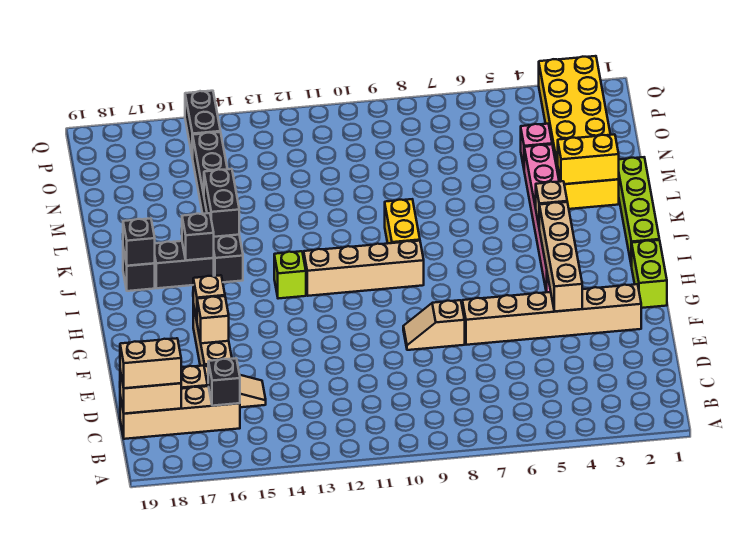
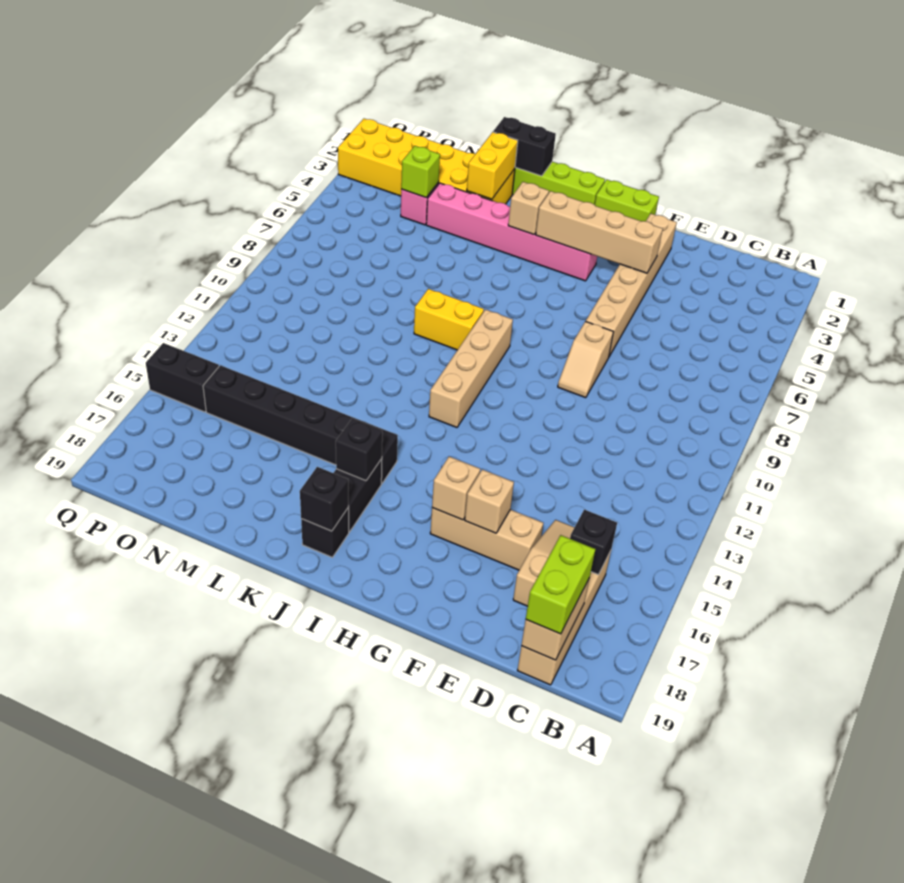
tan brick C18:C19 level 3 -> lime brick C18:C19 level 3
lime brick I13 level 1 -> lime brick N4 level 2
black brick K15:L15 level 2 -> black brick K1:L1 level 2

